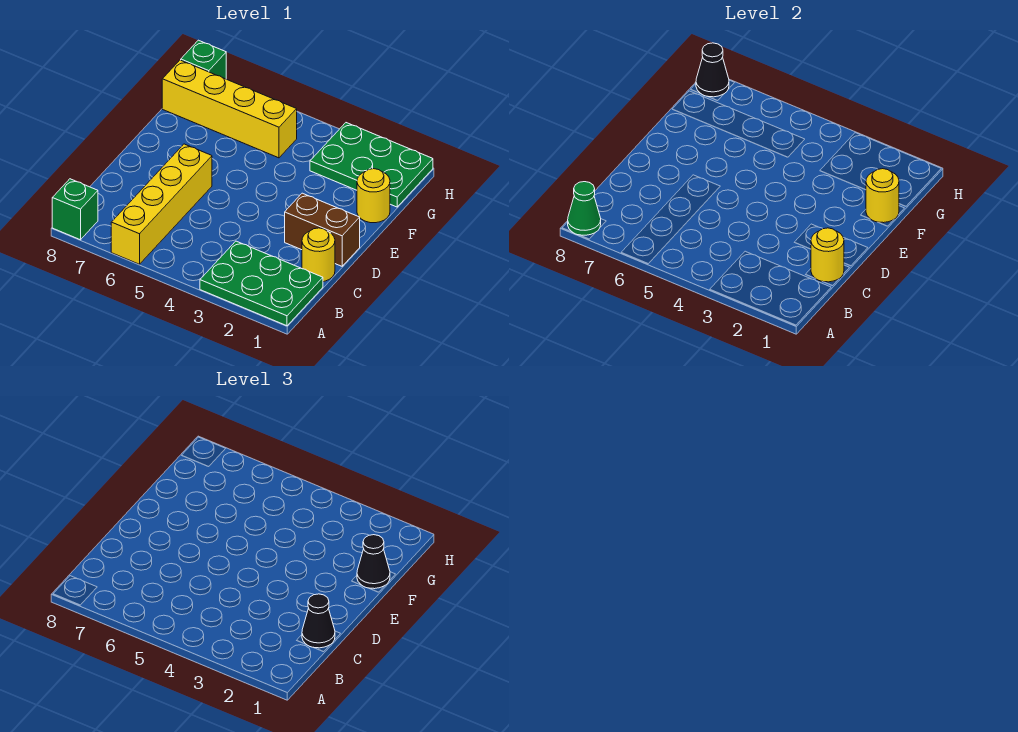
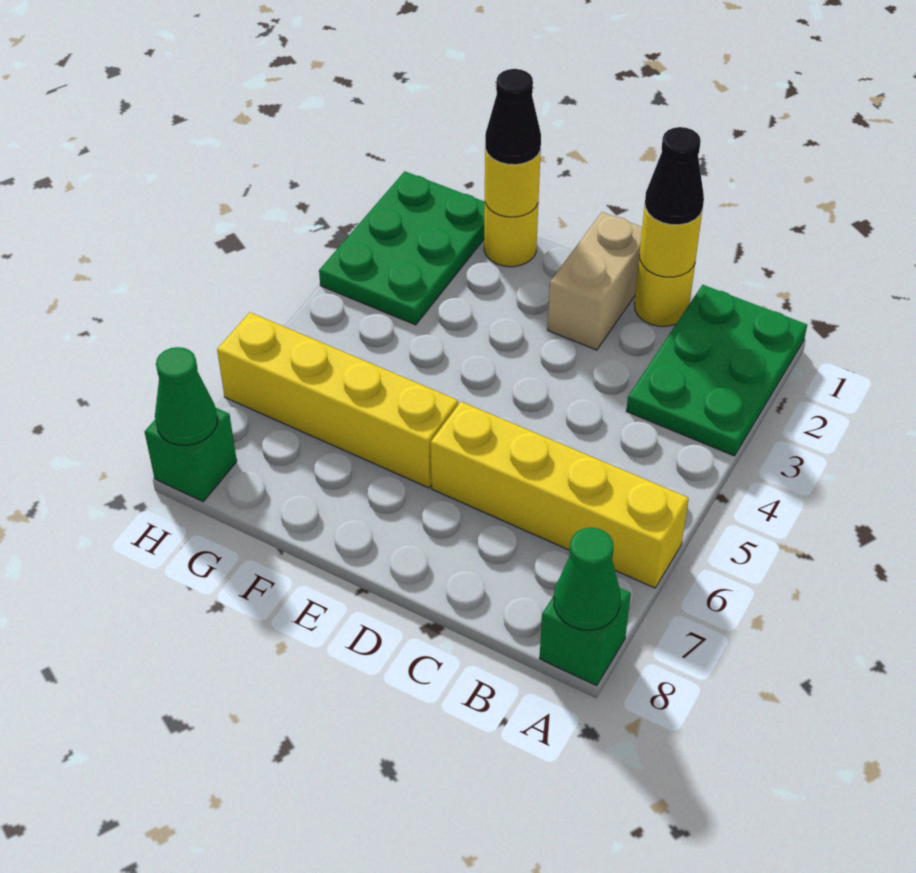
brown brick D1:D2 level 1 -> tan brick D1:D2 level 1
yellow brick G5:G8 level 1 -> yellow brick E6:H6 level 1
black cone H8 level 2 -> green cone H8 level 2

